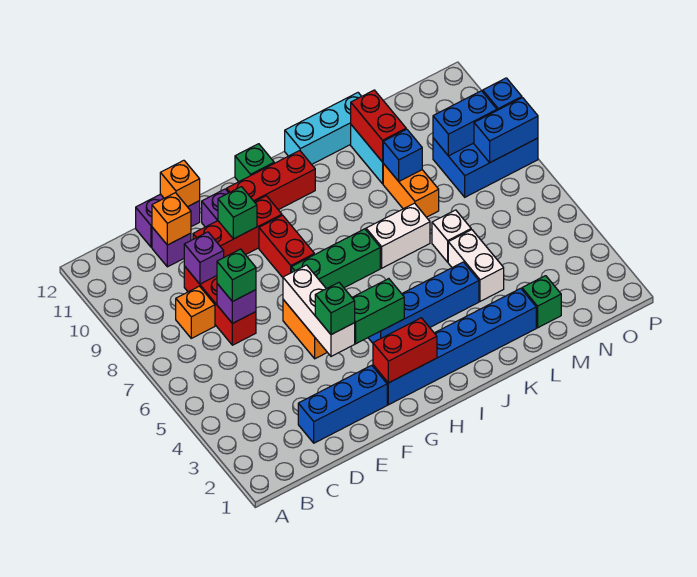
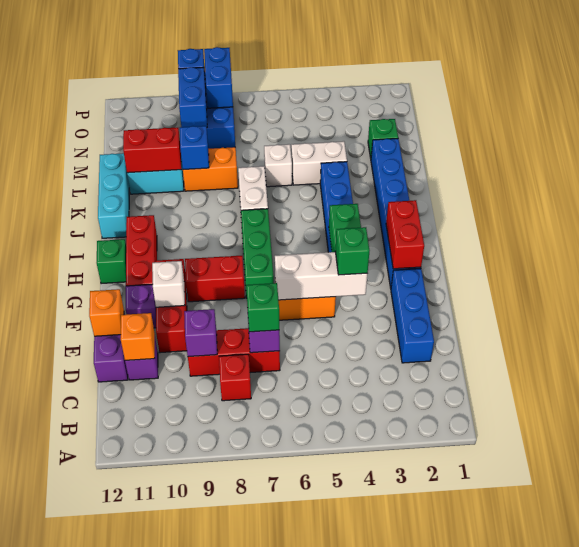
orange brick C8 level 1 -> red brick C8 level 1
green brick F10 level 2 -> white brick F10 level 2

